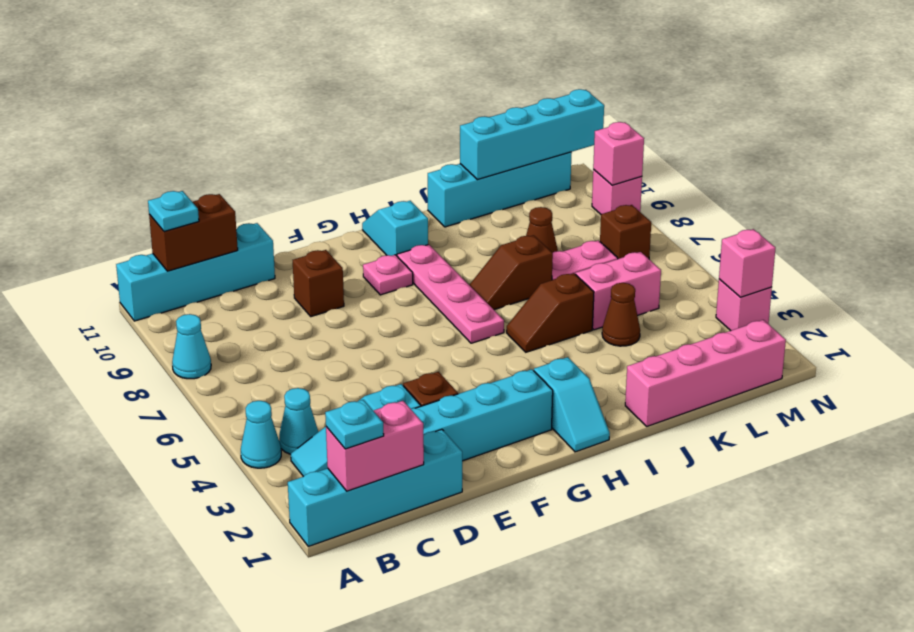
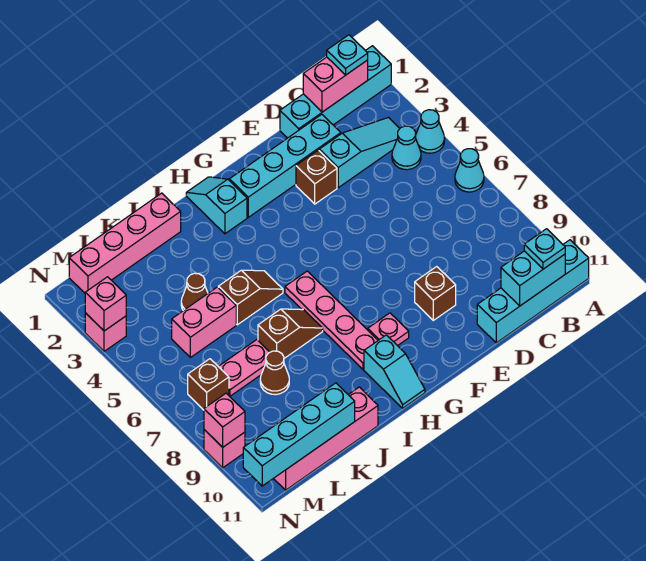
cyan cone A8 level 1 -> cyan cone A6 level 1
brown brick B11:C11 level 2 -> cyan brick B11:C11 level 2
cyan brick J11:M11 level 1 -> pink brick J11:M11 level 1

